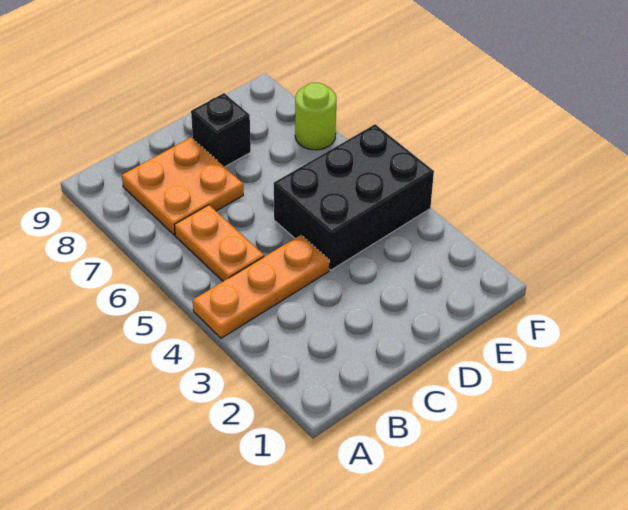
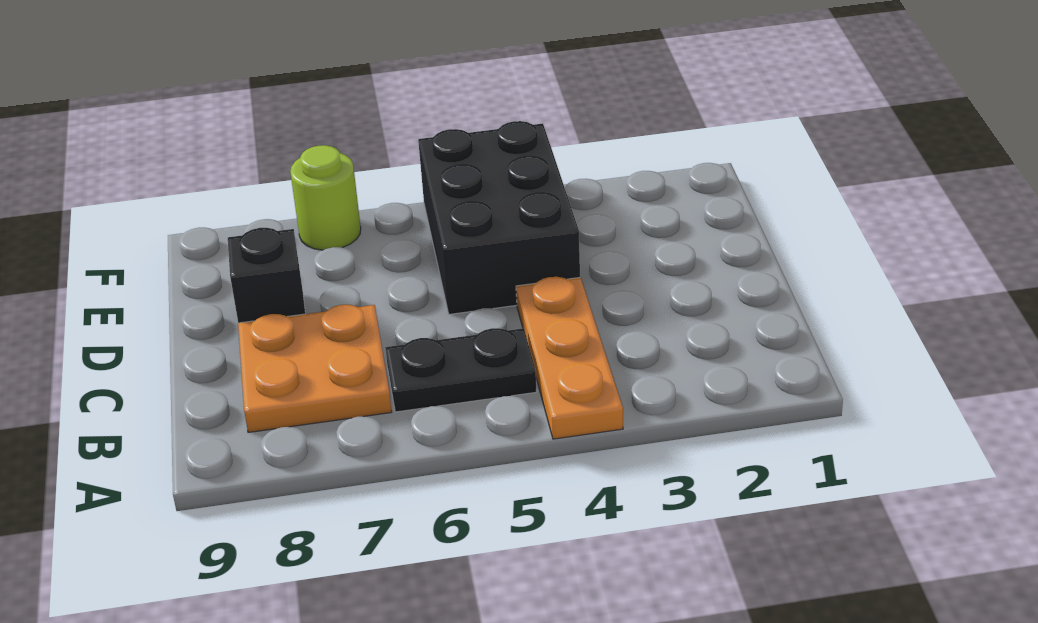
orange plate B5:B6 level 1 -> black plate B5:B6 level 1

